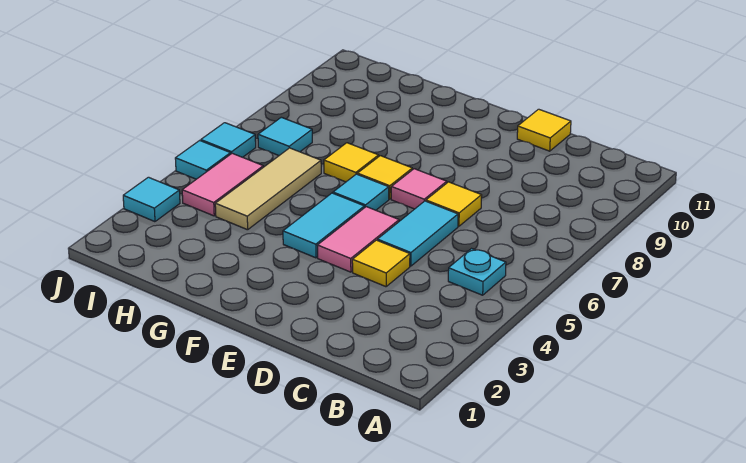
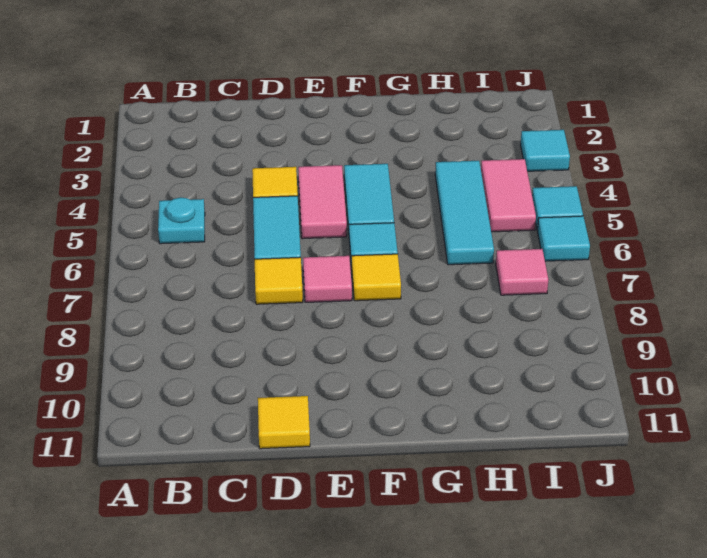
yellow tile G7 level 1 -> none
tan tile H4:H6 level 1 -> cyan tile H4:H6 level 1
cyan tile I7 level 1 -> pink tile I7 level 1

